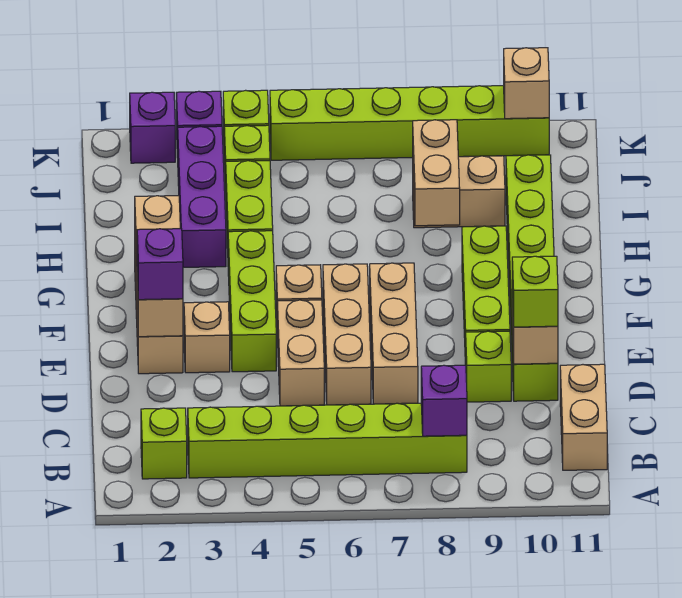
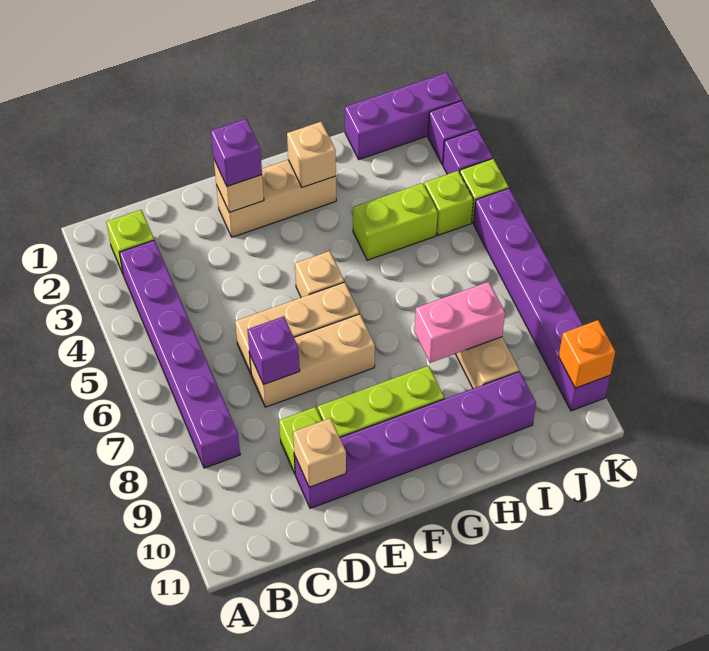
lime brick B3:B8 level 1 -> purple brick B3:B8 level 1
purple brick B8 level 2 -> purple brick D7 level 2
tan brick B11:C11 level 1 -> none
tan brick D5:E5 level 1 -> none
lime brick D10:I10 level 1 -> purple brick D10:I10 level 1
lime brick D10 level 3 -> none
tan brick E3 level 1 -> none
lime brick E4:G4 level 1 -> none
purple brick H3:J3 level 1 -> purple brick I1:K1 level 1
tan brick H8:I8 level 2 -> pink brick H8:I8 level 2
lime brick K5:K10 level 1 -> purple brick K5:K10 level 1
tan brick K10 level 2 -> orange brick K10 level 2

